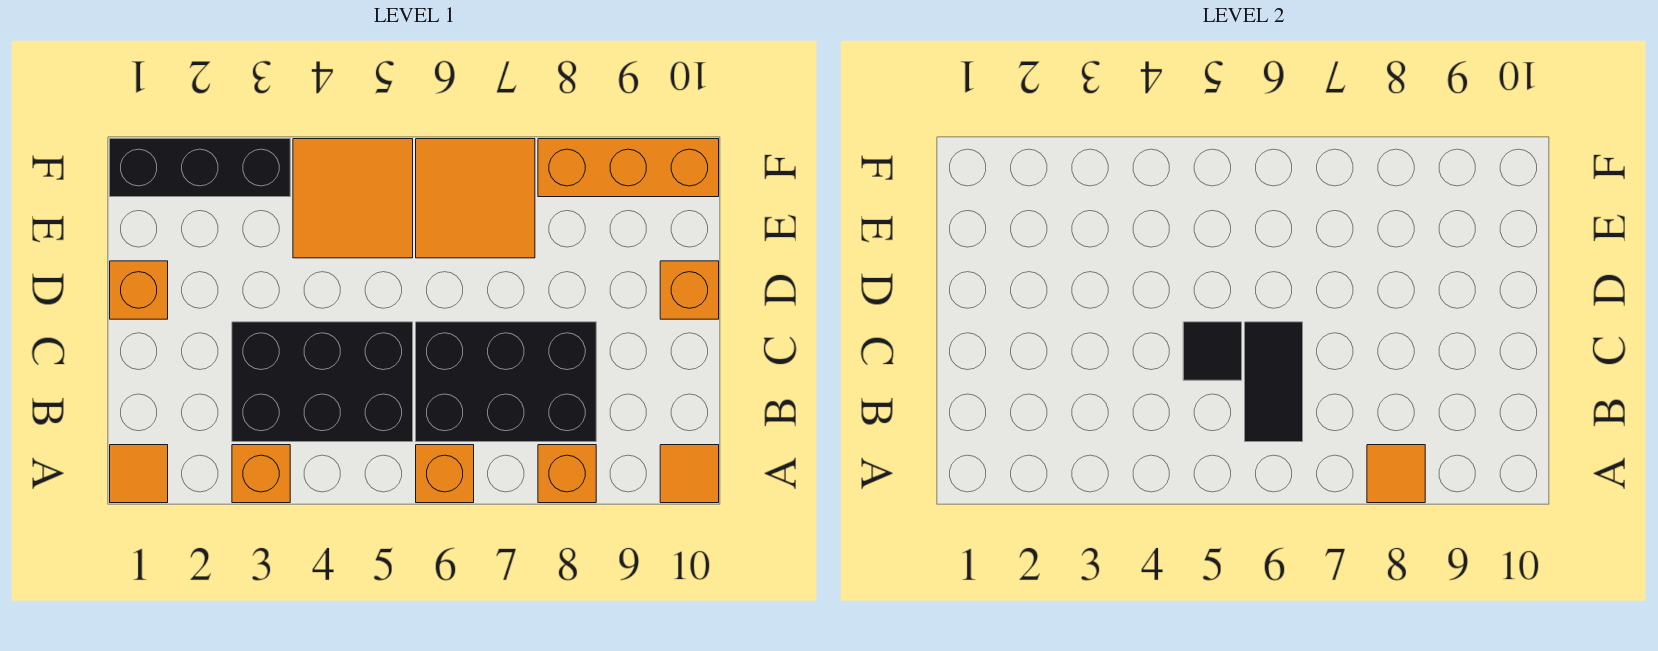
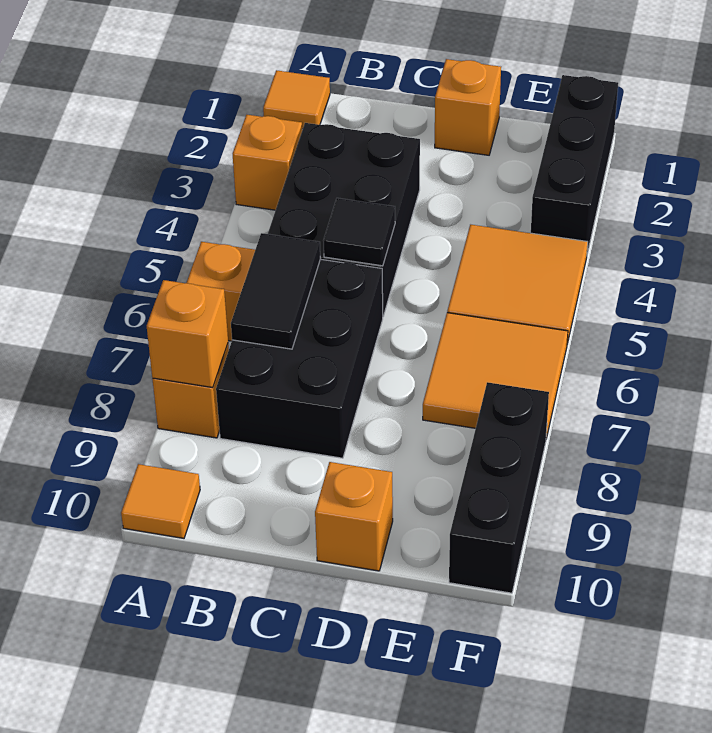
orange tile A8 level 2 -> orange brick A8 level 2
black tile B6:C6 level 2 -> black tile B6:B7 level 2
orange brick F8:F10 level 1 -> black brick F8:F10 level 1

